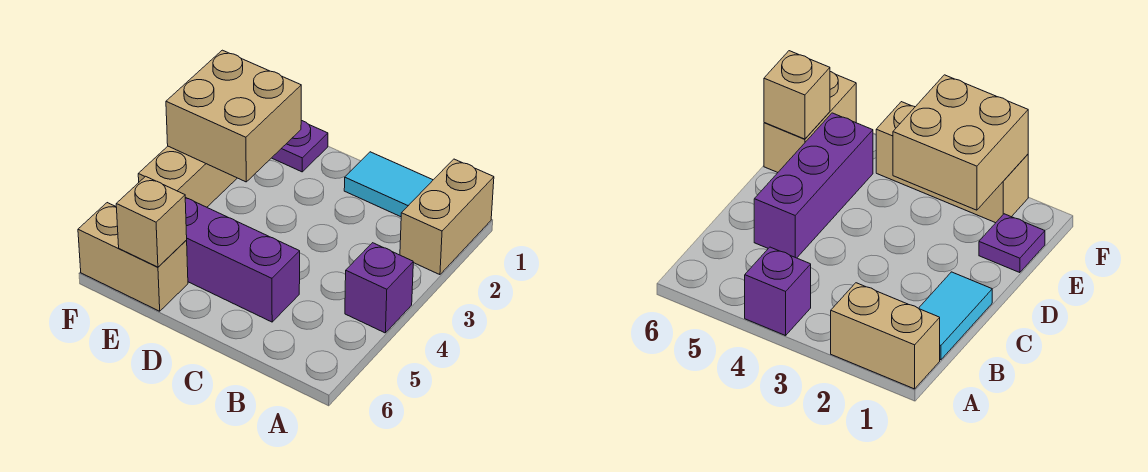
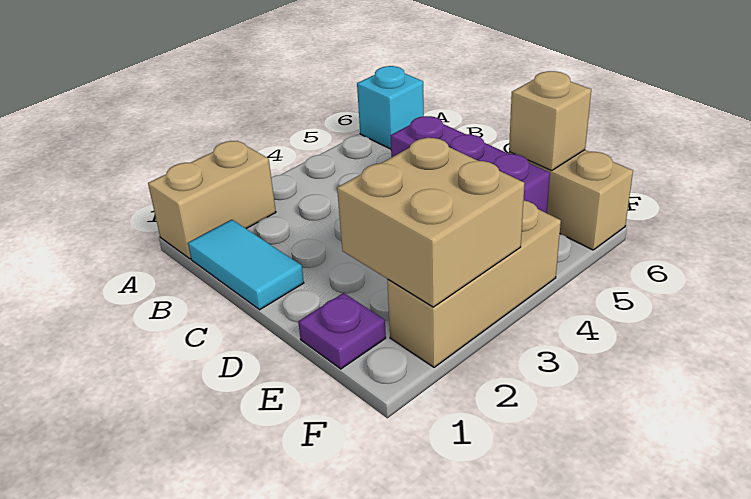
purple brick A4 level 1 -> none
none -> cyan brick A6 level 1

